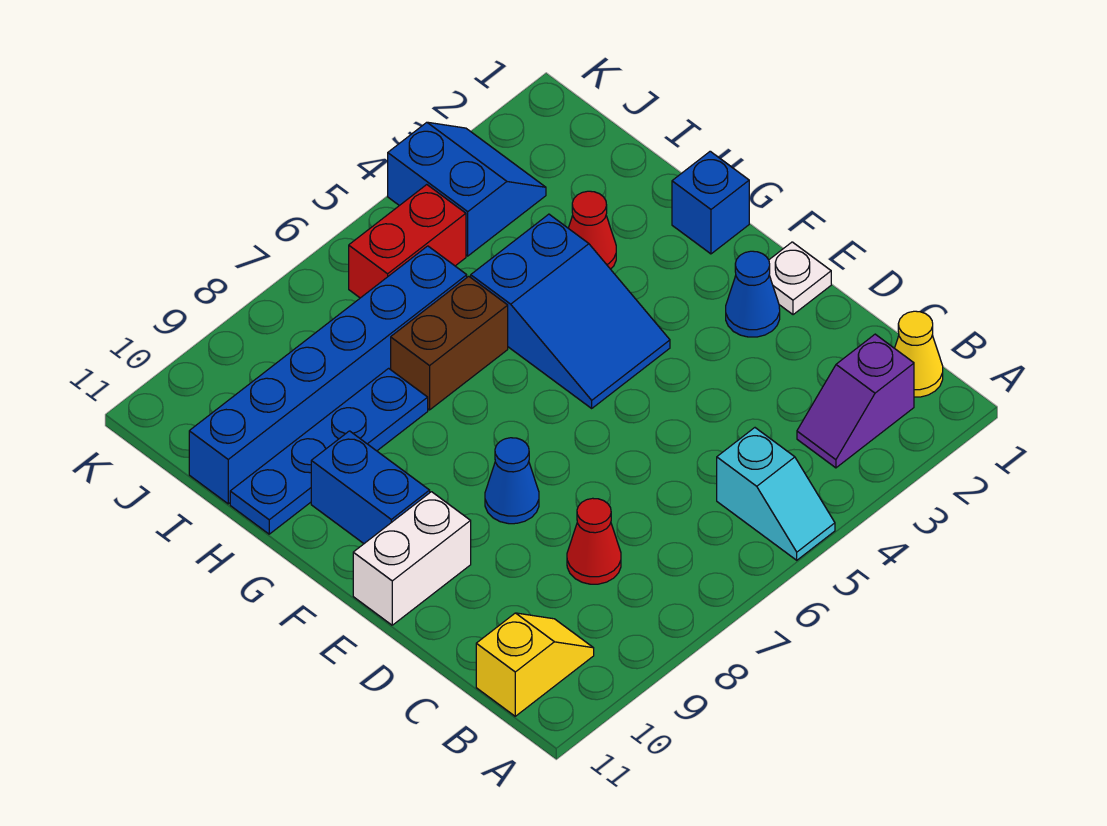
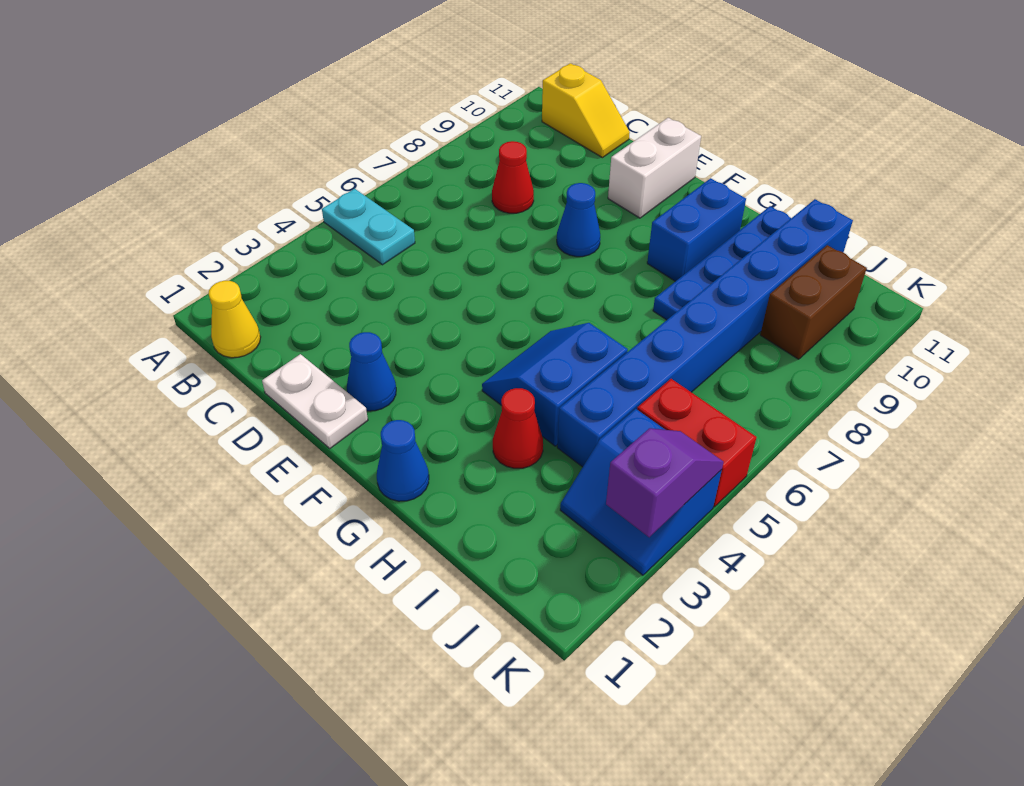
cyan slope A5:B5 level 1 top B -> cyan plate A5:B5 level 1
purple slope B2:B3 level 1 top 2 -> purple slope K3:K4 level 2 top 3
yellow slope B10:B11 level 1 top 11 -> yellow slope B11:C11 level 1 top B
white plate E1 level 1 -> white plate D1:E1 level 1
blue slope F4:H5 level 1 top H -> blue slope G4:H5 level 1 top H
blue brick F10:G10 level 1 -> blue brick G9:G10 level 1
blue brick G1 level 1 -> blue cone G1 level 1
brown brick H6:H7 level 1 -> brown brick J9:J10 level 1
blue brick I6:I11 level 1 -> blue brick I4:I11 level 1
red brick J5:J6 level 1 -> red brick J5:K5 level 1

